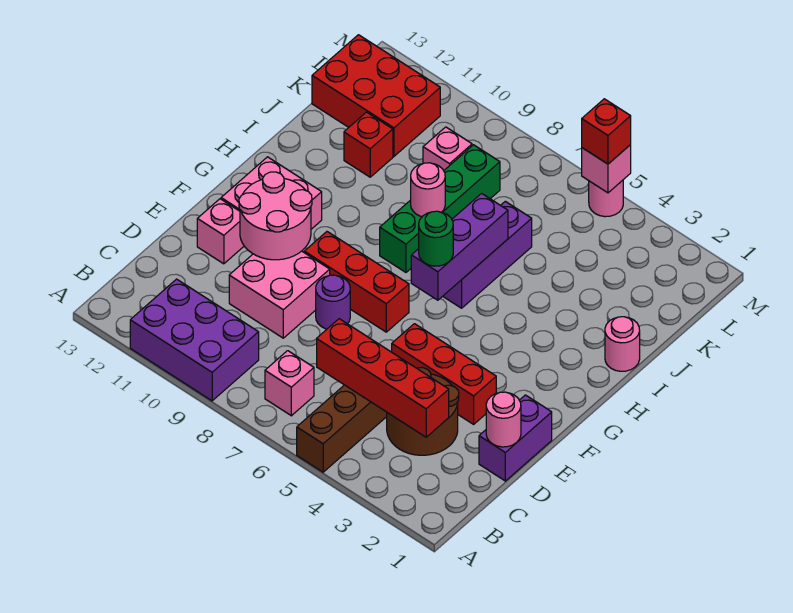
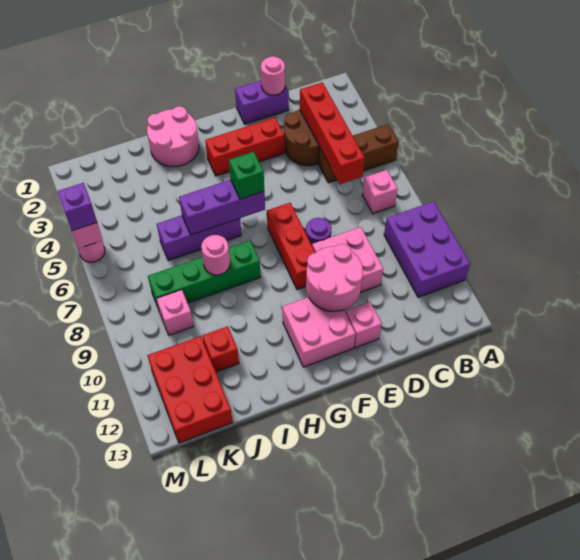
red brick E3:E5 level 1 -> red brick E3:G3 level 1
green round brick G6 level 3 -> green brick G6 level 3
pink round brick I1 level 1 -> pink round brick H1:I2 level 1
red brick M5 level 3 -> purple brick M5 level 3

